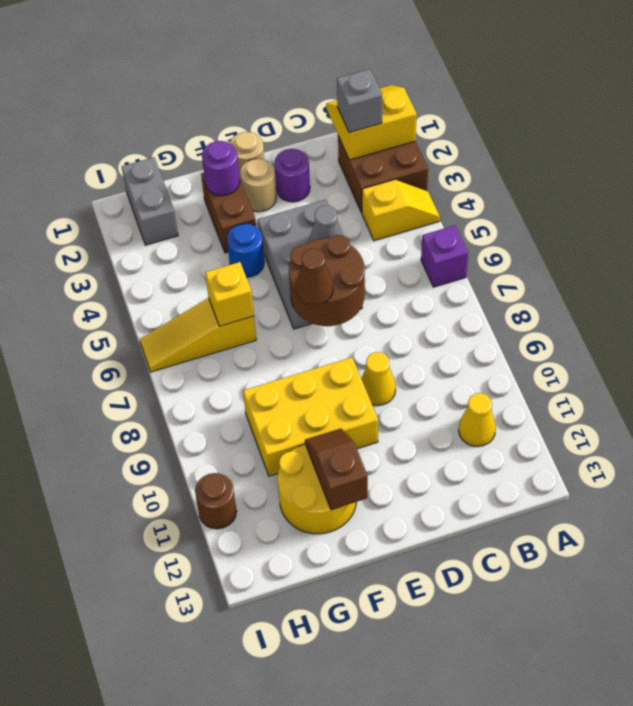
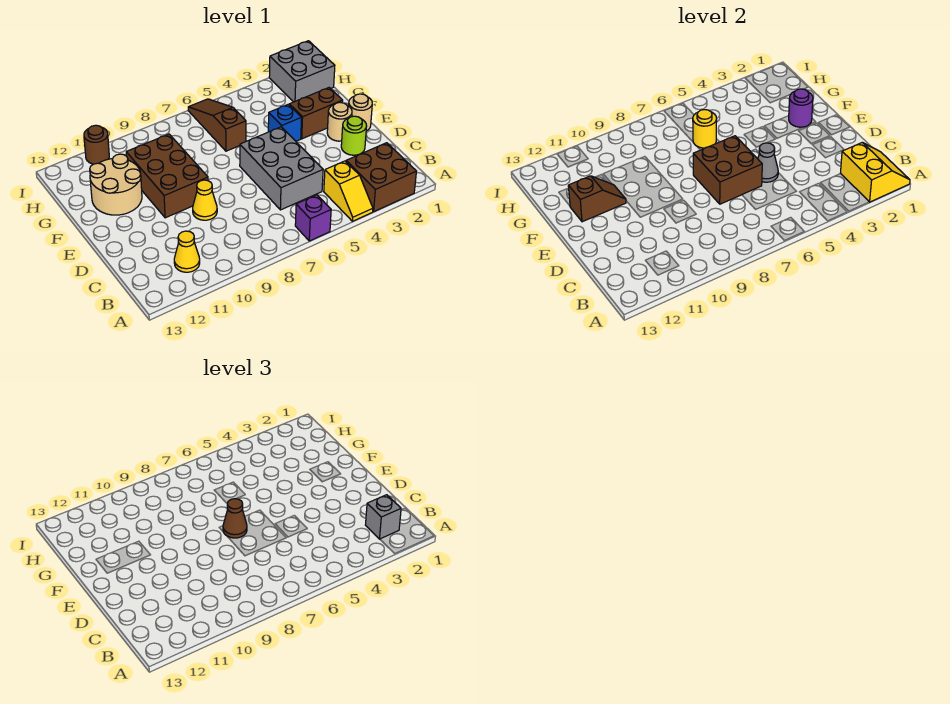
purple round brick D2 level 1 -> lime round brick D2 level 1
grey brick D4:E6 level 1 -> grey brick C5:E6 level 1
brown round brick D6:E7 level 2 -> brown brick D6:E7 level 2
yellow brick E9:G10 level 1 -> brown brick E9:G10 level 1
blue round brick F4 level 1 -> blue brick F4 level 1
yellow round brick F11:G12 level 1 -> tan round brick F11:G12 level 1
yellow slope G6:I6 level 1 top G -> brown slope G6:I6 level 1 top G
yellow brick G6 level 2 -> yellow round brick G6 level 2
grey brick H1:H2 level 1 -> grey brick H1:I2 level 1

